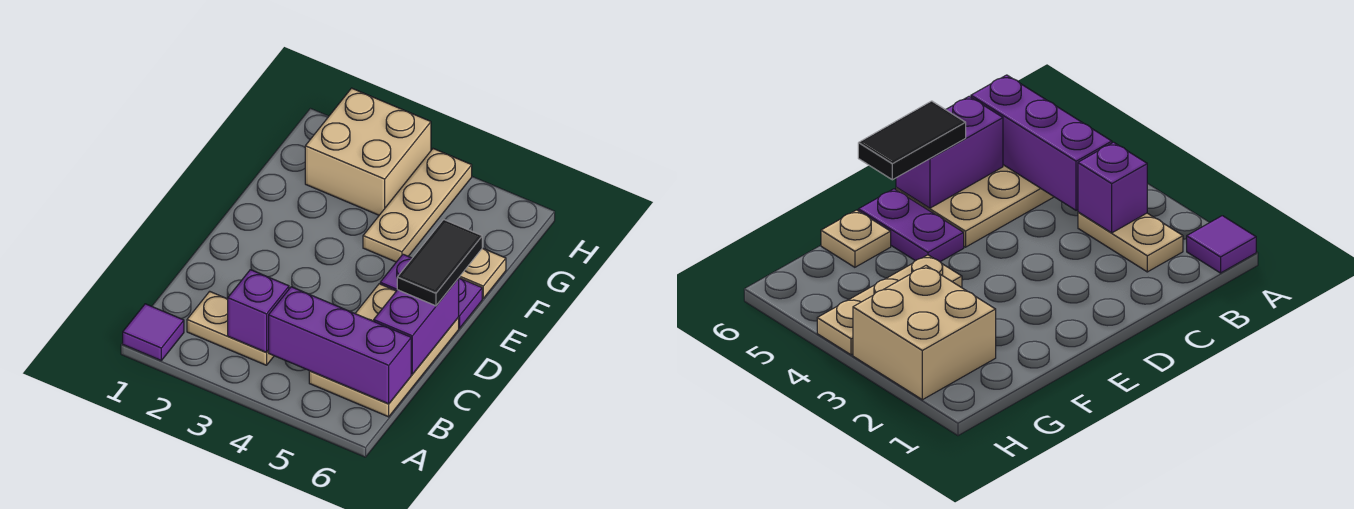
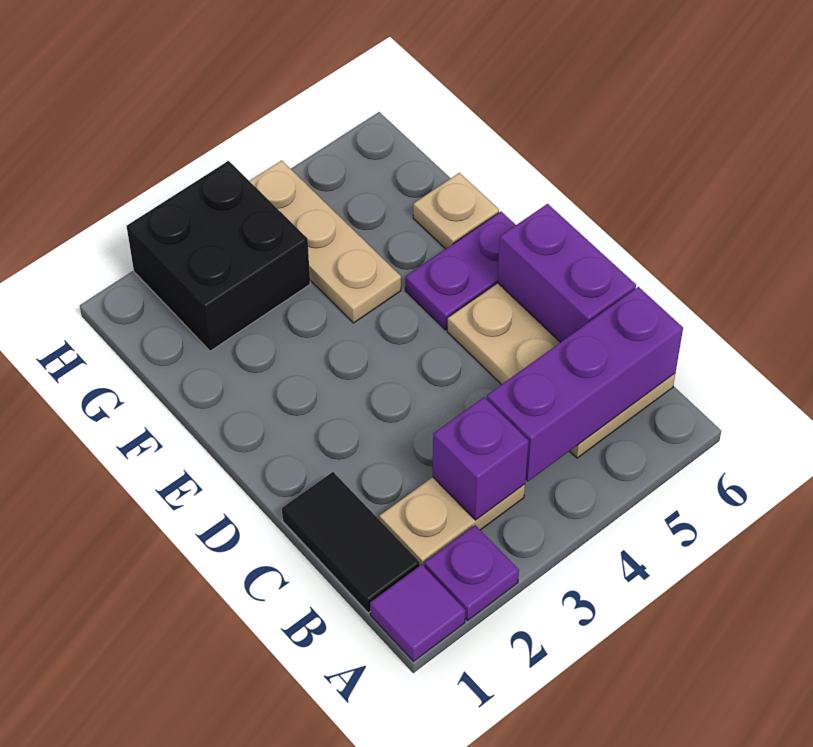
none -> purple plate A2 level 1
black tile D6:E6 level 3 -> black tile B1:C1 level 1
tan brick G2:H3 level 1 -> black brick G2:H3 level 1

